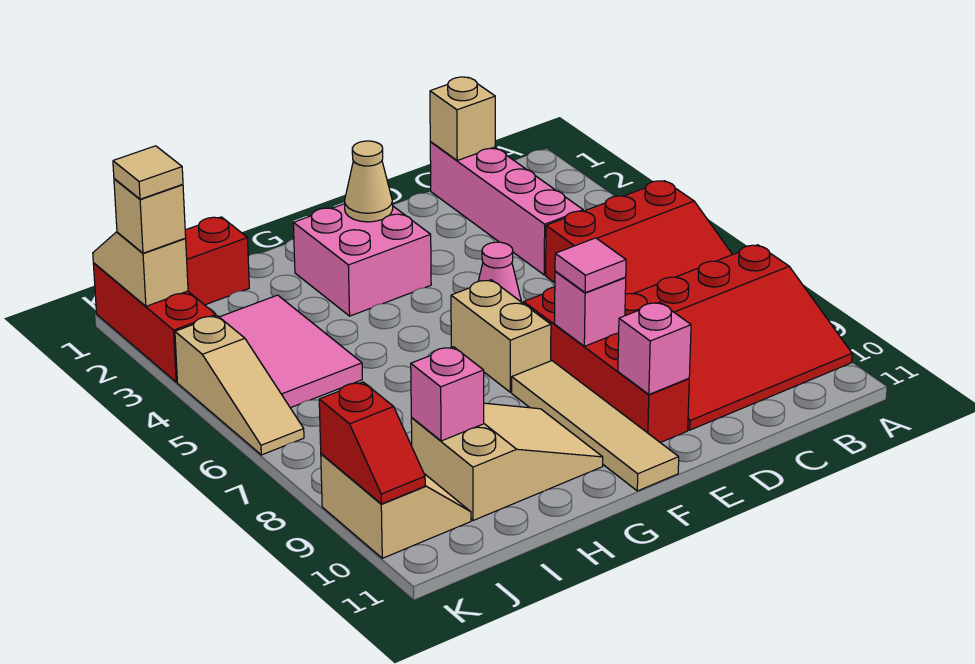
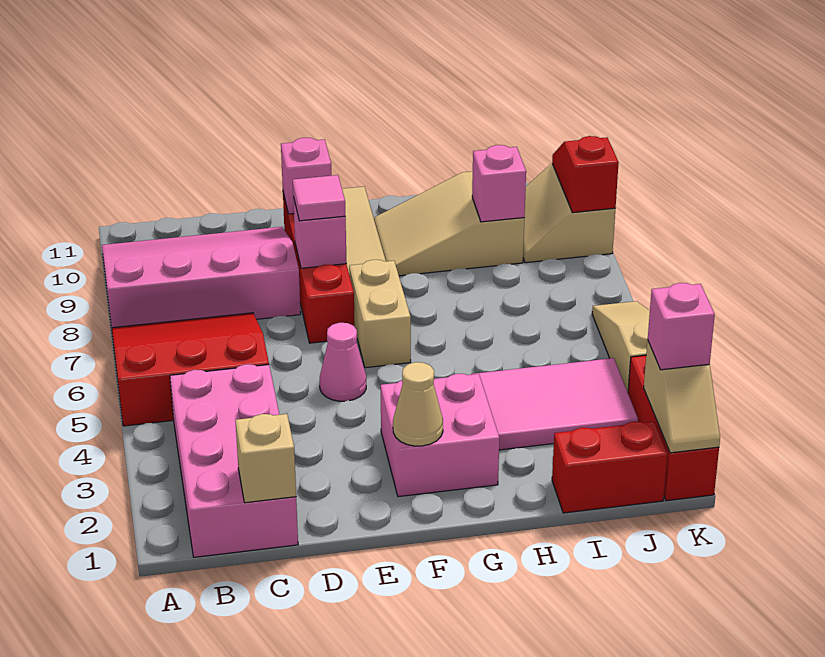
red slope A8:D10 level 1 top 8 -> pink slope A8:D10 level 1 top 8
pink brick C1:C4 level 1 -> pink brick B1:C4 level 1
pink tile I3:J5 level 1 -> pink tile H3:J4 level 1
tan brick K2 level 3 -> pink brick K2 level 3
tan tile K2 level 4 -> none

